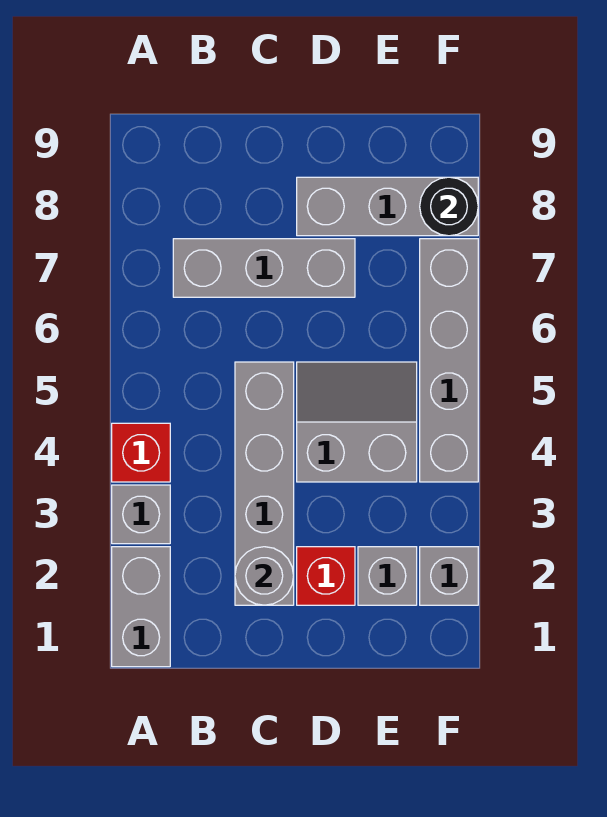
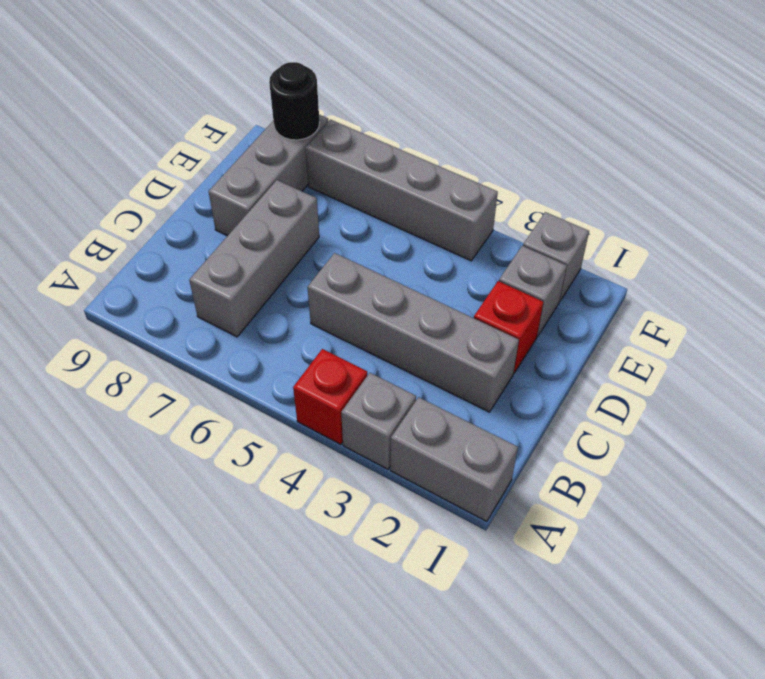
grey round brick C2 level 2 -> none
grey slope D4:E5 level 1 top 4 -> none

